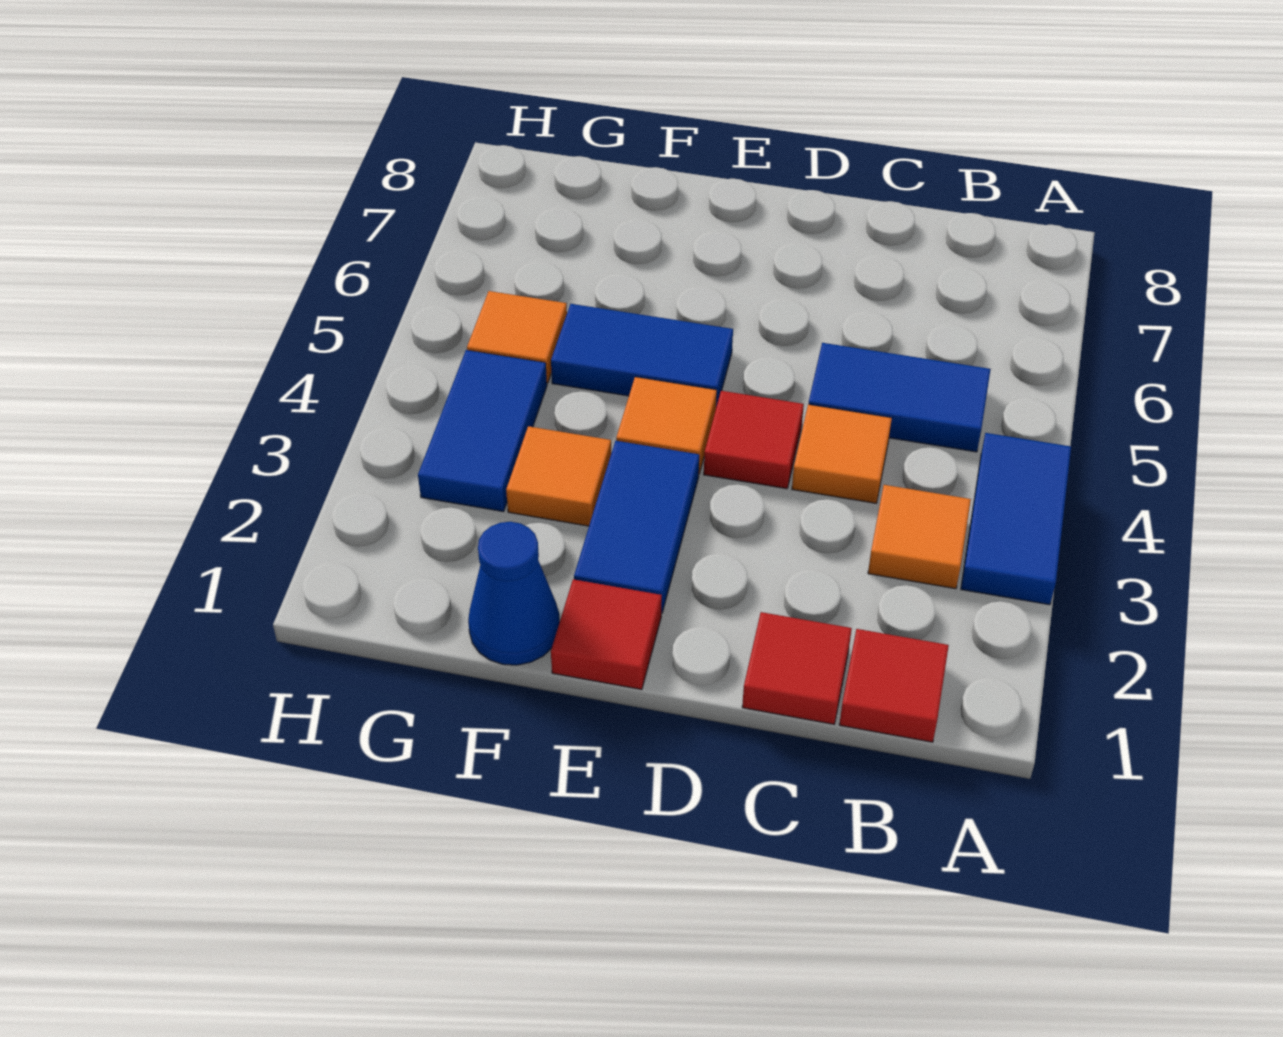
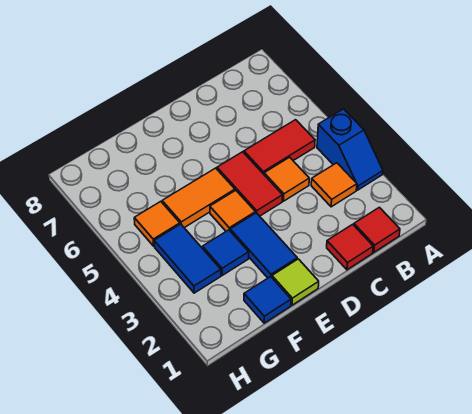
blue tile A3:A4 level 1 -> blue slope A3:A4 level 1 top 4
blue tile B5:C5 level 1 -> red tile B5:C5 level 1
red tile D4 level 1 -> red tile D4:D5 level 1
red tile E1 level 1 -> lime tile E1 level 1
blue tile E5:F5 level 1 -> orange tile E5:F5 level 1
blue cone F1 level 1 -> blue tile F1 level 1
orange tile F3 level 1 -> blue tile F3 level 1

